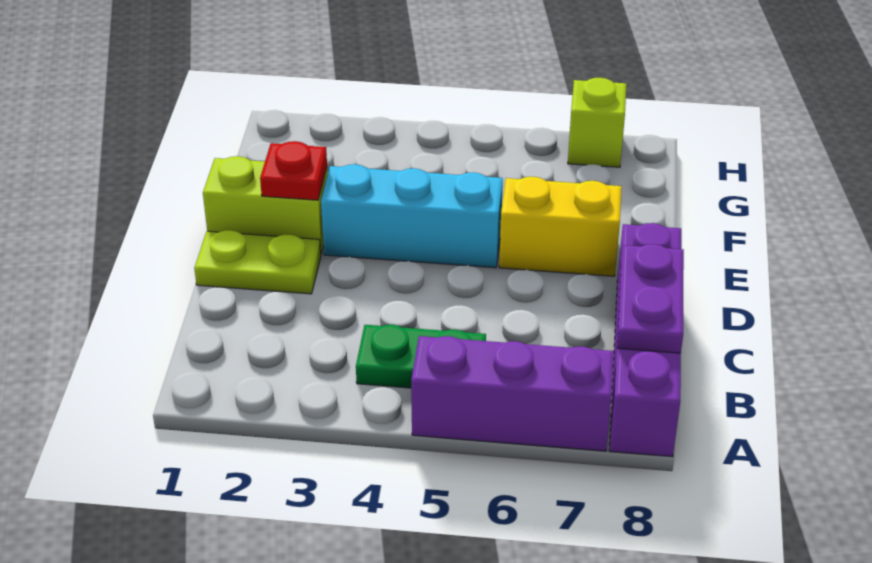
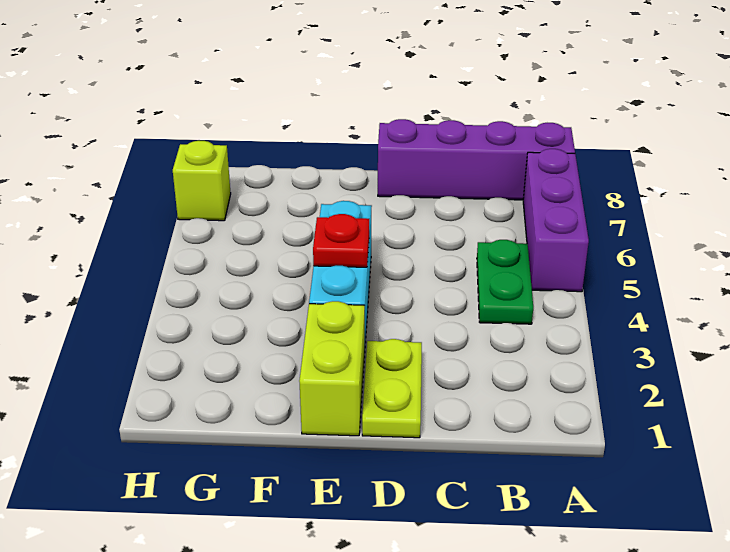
purple plate B8:C8 level 2 -> none
red plate E2 level 2 -> red plate E4 level 2
yellow brick E6:E7 level 1 -> none

